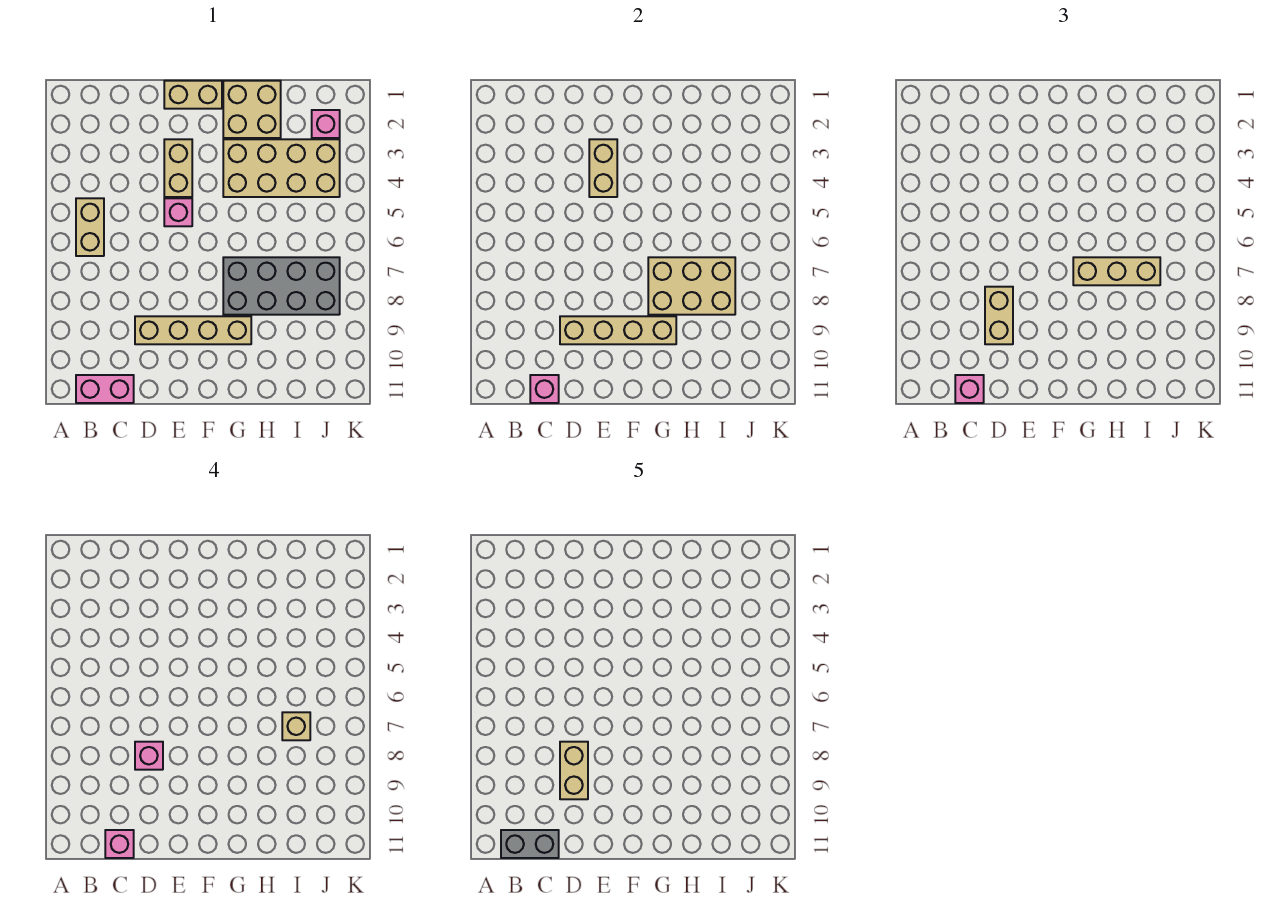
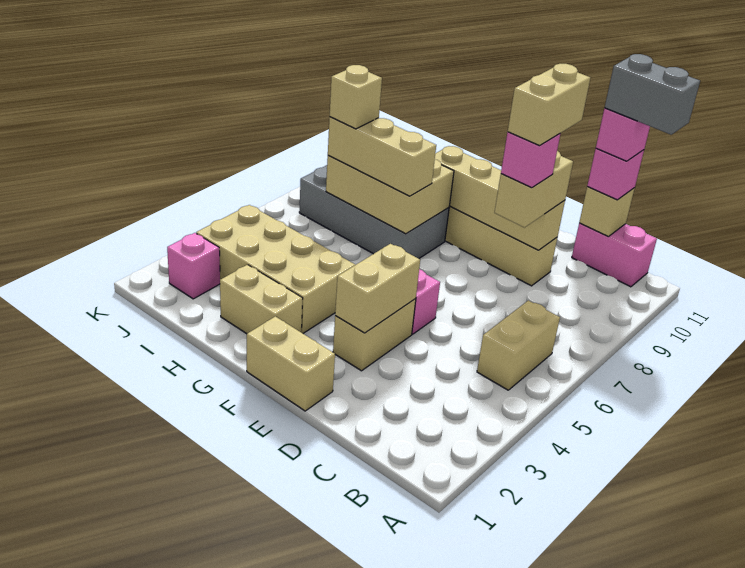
pink brick C11 level 2 -> tan brick C11 level 2
tan brick G1:H2 level 1 -> tan brick G2:H2 level 1

